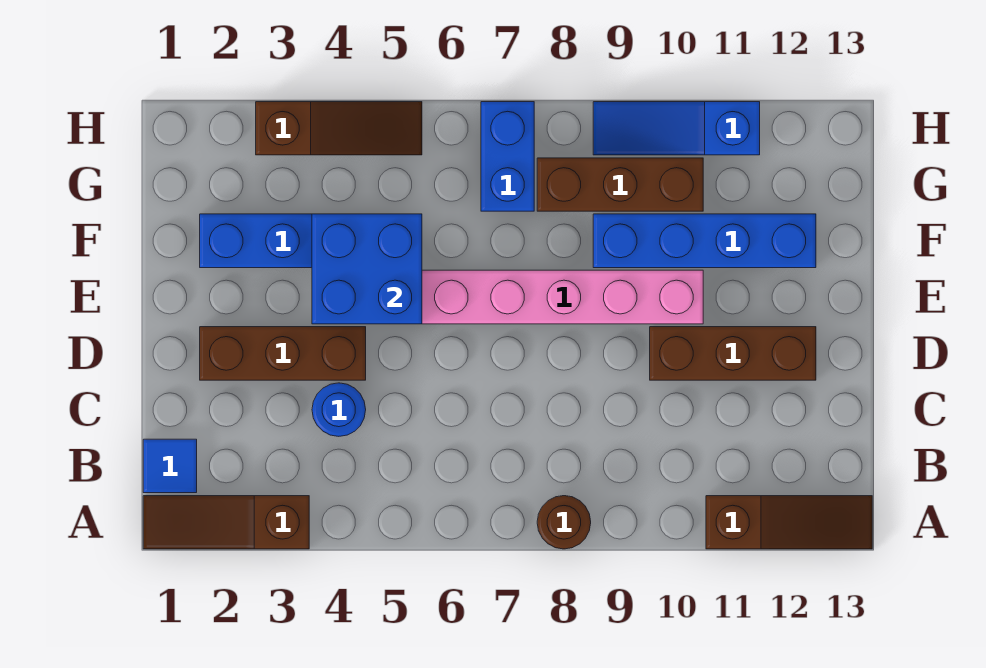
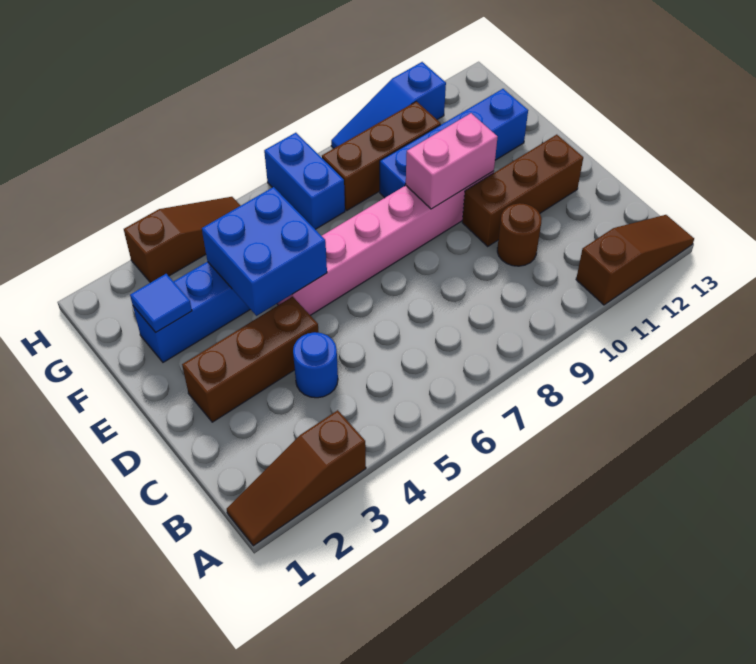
brown round brick A8 level 1 -> brown round brick C10 level 1
blue tile B1 level 1 -> blue tile F2 level 2
none -> pink brick E9:E10 level 2

